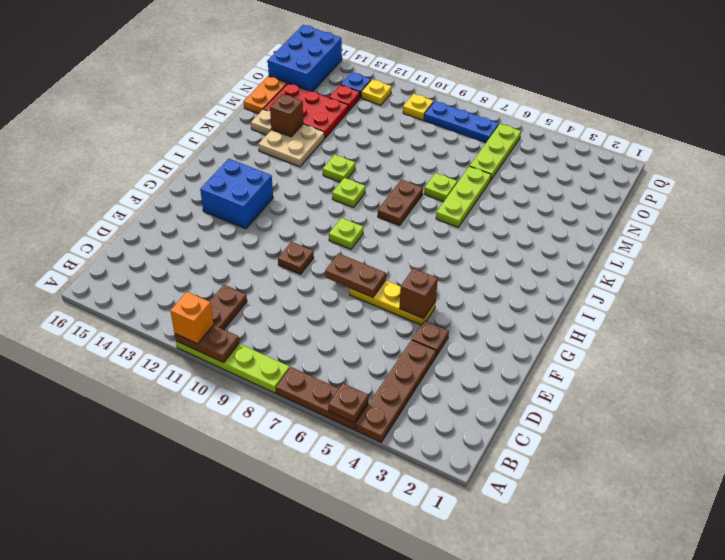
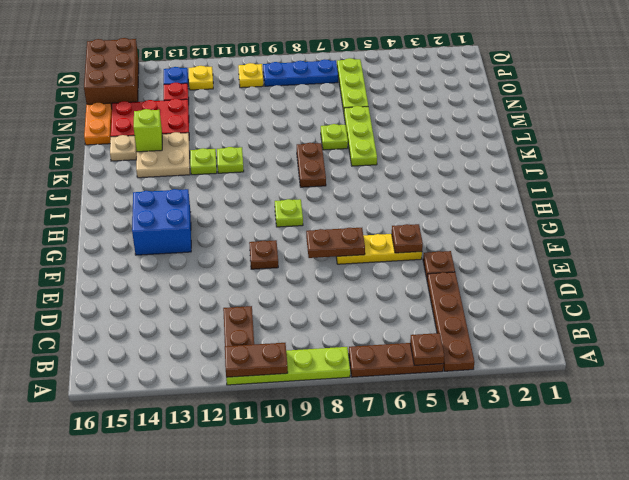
orange brick A11 level 3 -> none
brown brick F5 level 2 -> brown plate F5 level 2
lime plate J10 level 1 -> lime plate K12 level 1
brown brick L14 level 2 -> lime brick L14 level 2
blue brick O15:Q16 level 1 -> brown brick O15:Q16 level 1

